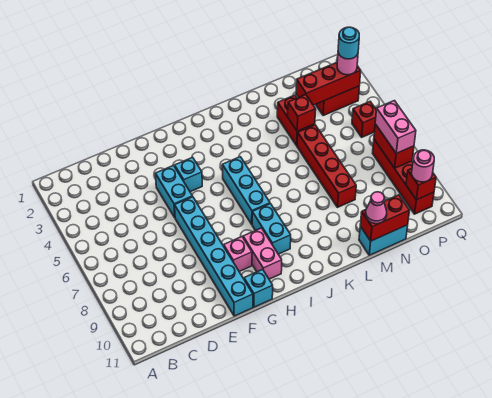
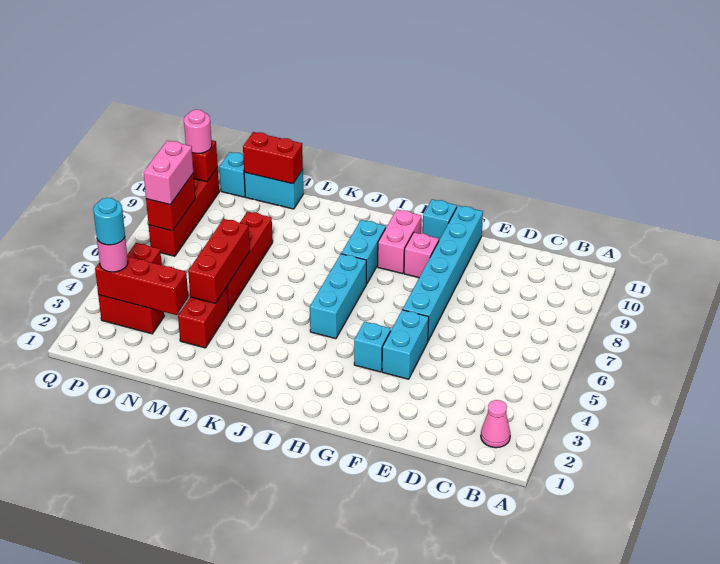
red brick M4 level 2 -> red brick M4:M6 level 2
pink cone M11 level 3 -> pink cone B2 level 1
none -> cyan brick O11 level 1

